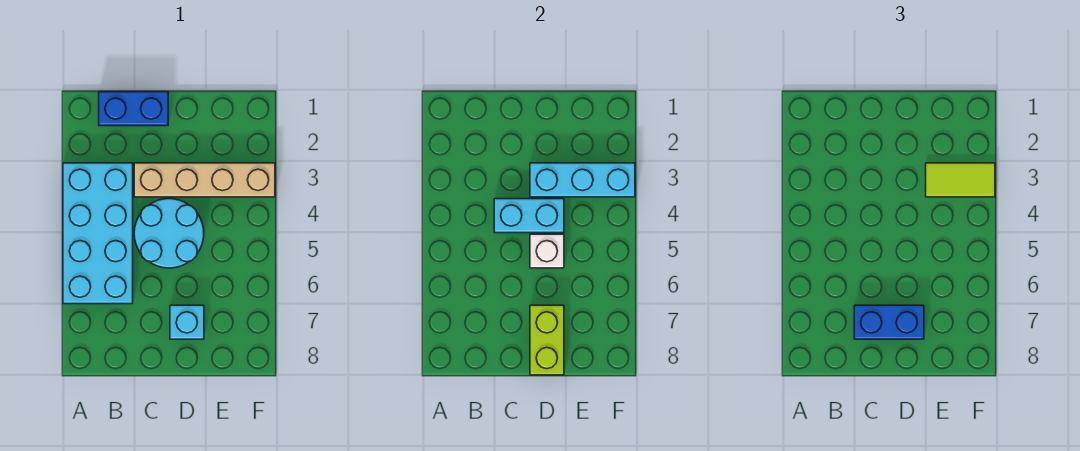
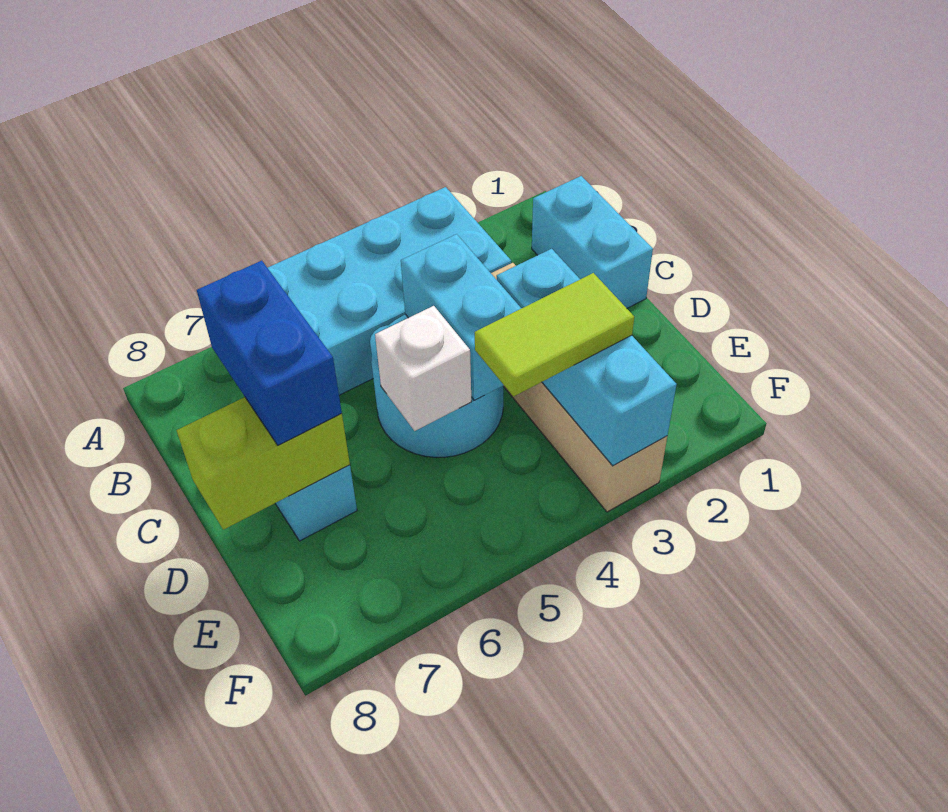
blue brick B1:C1 level 1 -> cyan brick B1:C1 level 1
lime tile E3:F3 level 3 -> lime tile E3:E4 level 3

